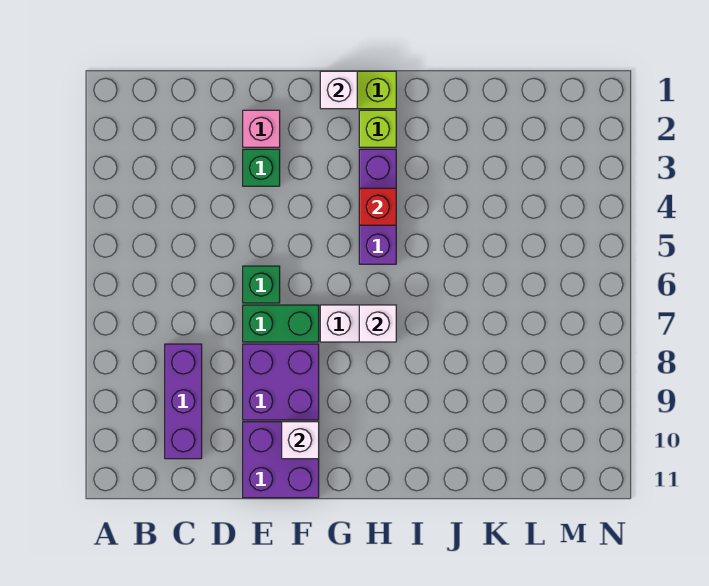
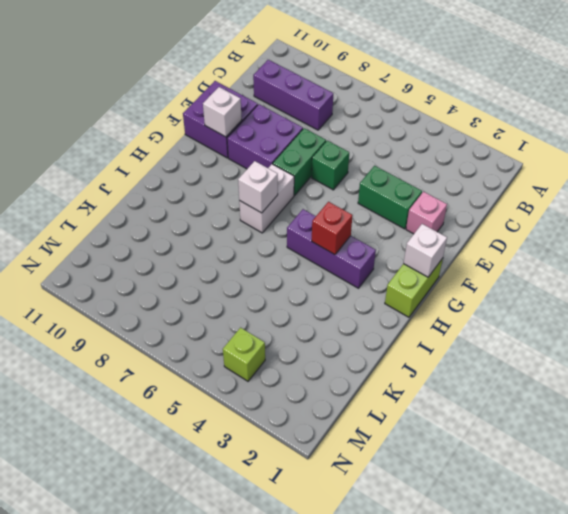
green brick E3 level 1 -> green brick E3:E4 level 1
lime brick H2 level 1 -> lime brick M4 level 1

